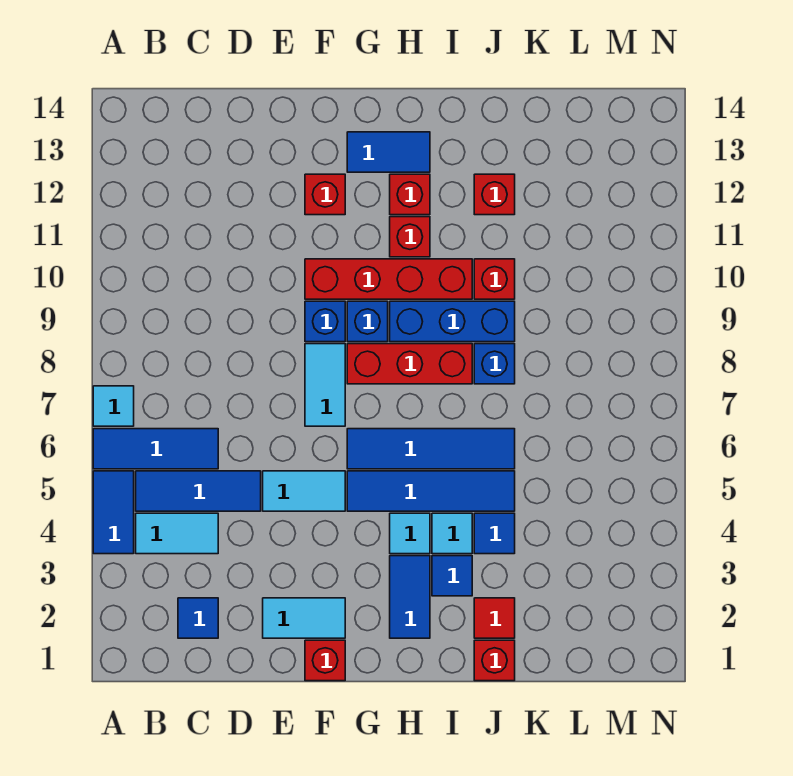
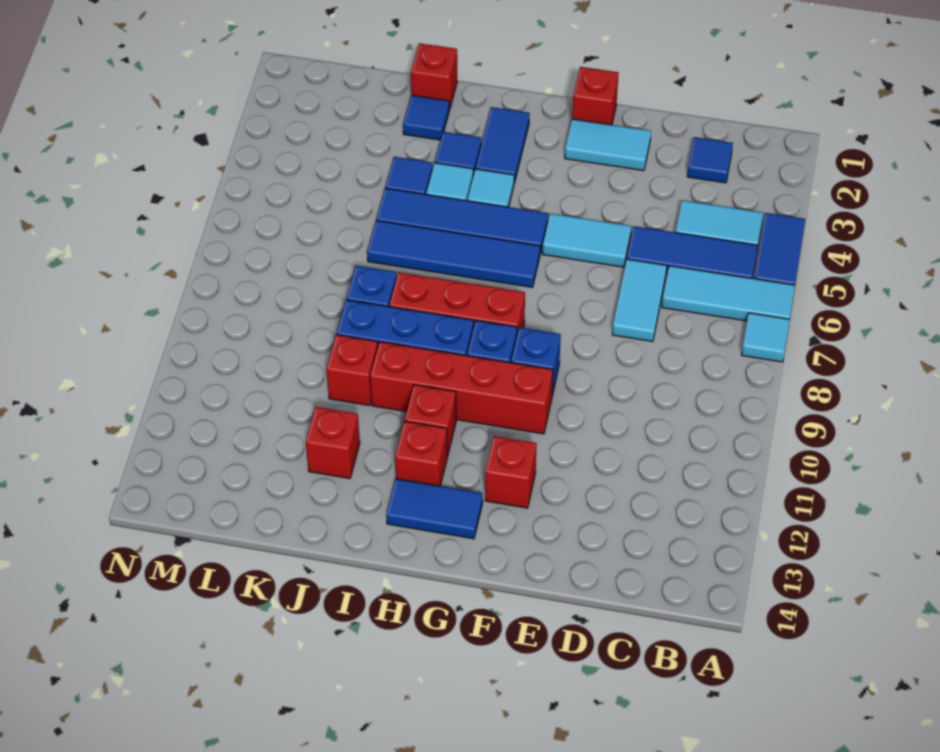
blue tile A6:C6 level 1 -> cyan tile A6:C6 level 1
cyan tile F7:F8 level 1 -> cyan tile D6:D7 level 1
red tile J2 level 1 -> blue tile J2 level 1

